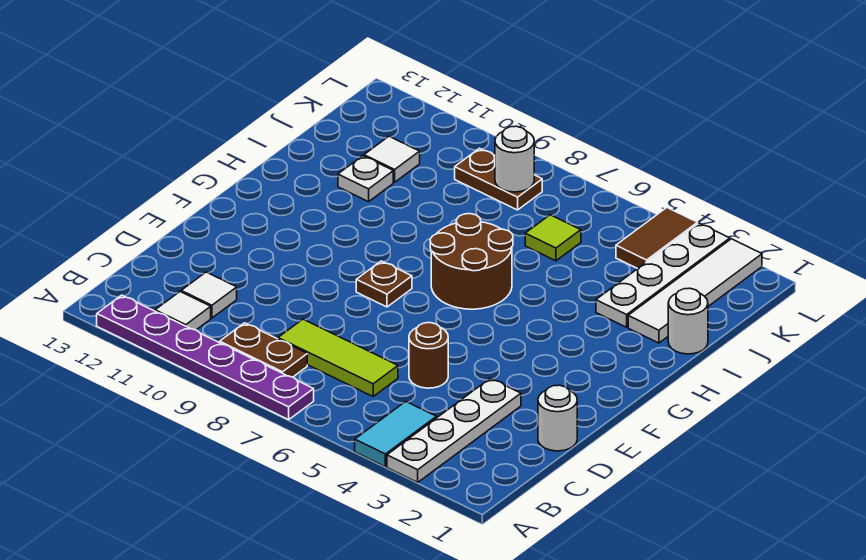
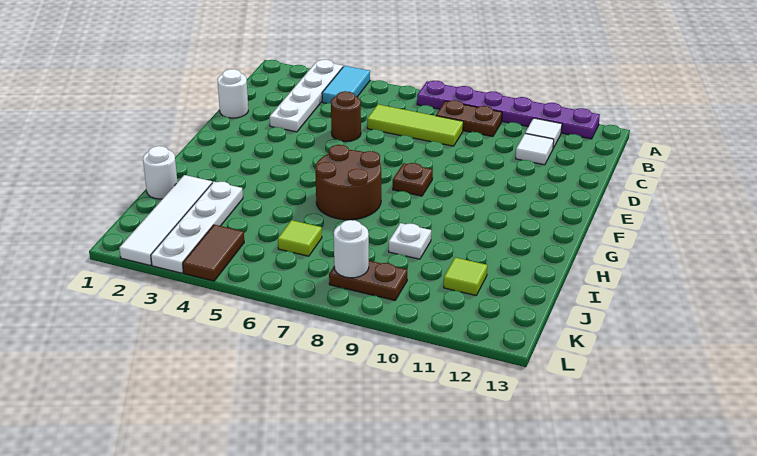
white plate I11 level 1 -> white plate I9 level 1
white tile J11 level 1 -> lime tile J11 level 1

